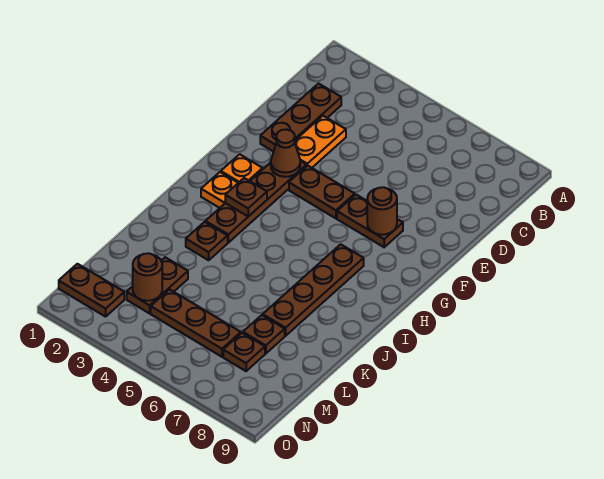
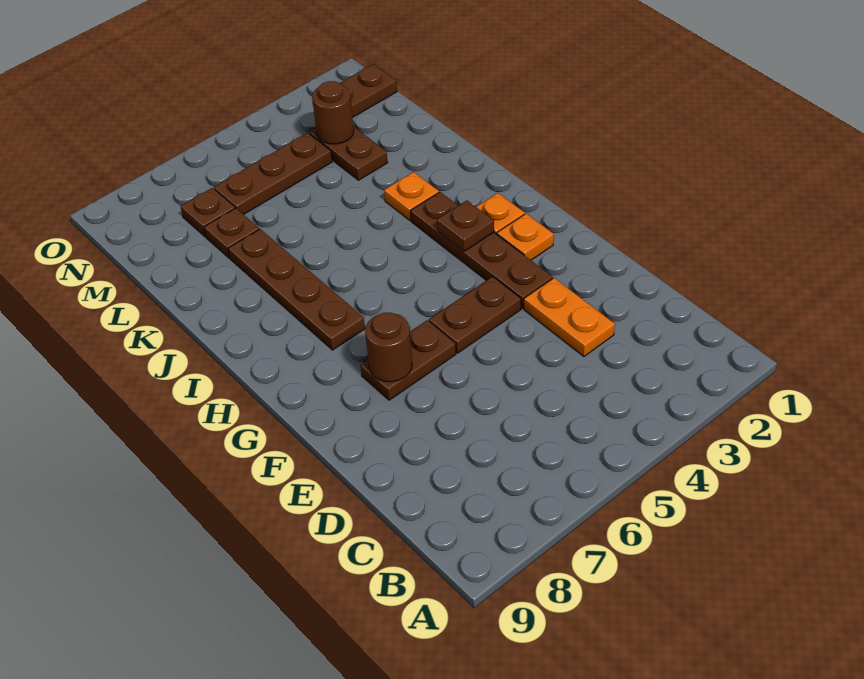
brown plate C2:E2 level 1 -> none
brown cone F3 level 2 -> none
brown plate J3 level 1 -> orange plate J3 level 1

